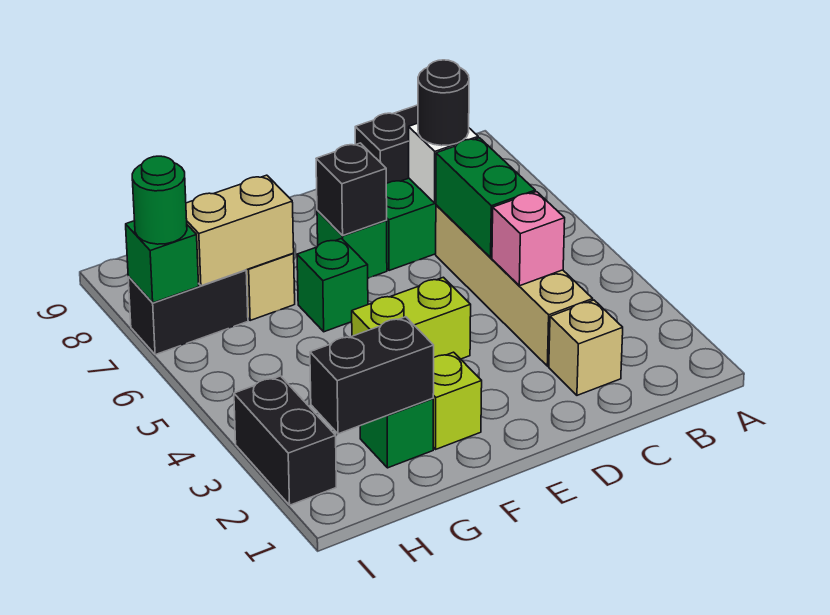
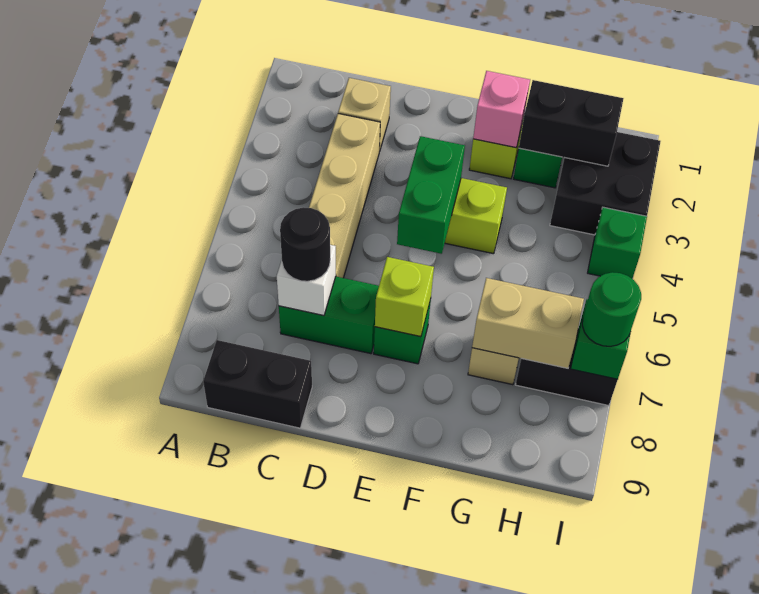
pink brick C4 level 2 -> pink brick F2 level 2
green brick C5:C6 level 2 -> green brick E4:E5 level 2
black brick E7 level 2 -> lime brick E7 level 2
green brick F6 level 1 -> green brick I4 level 1
black brick I2:I3 level 1 -> black brick H2:I3 level 1

